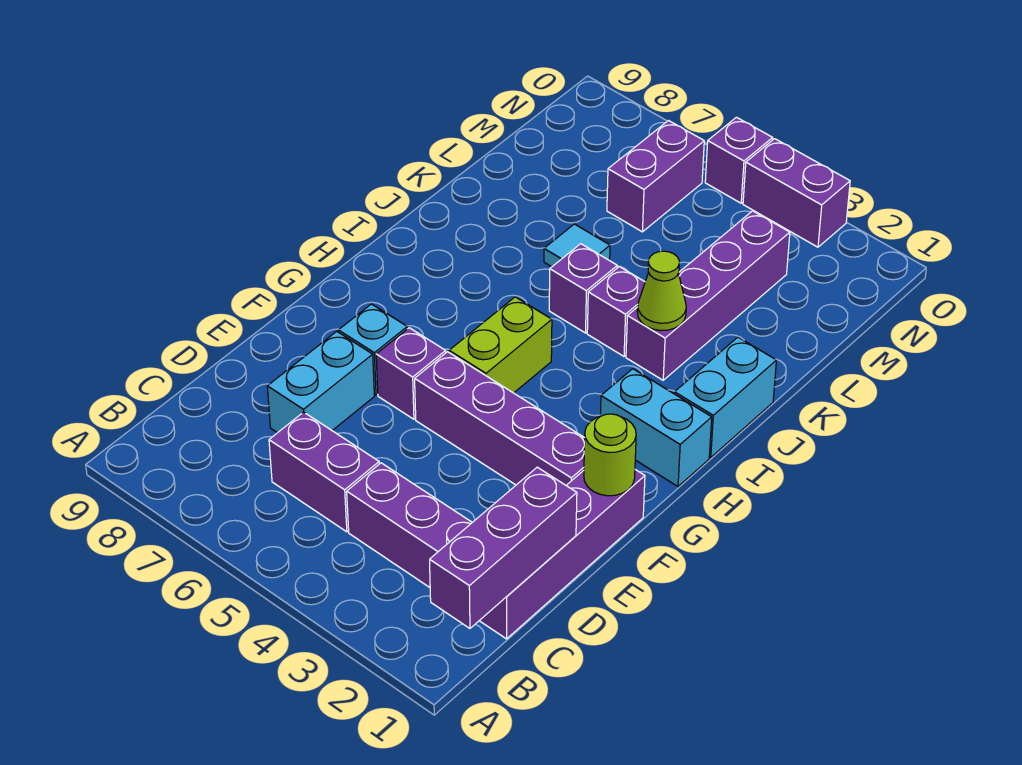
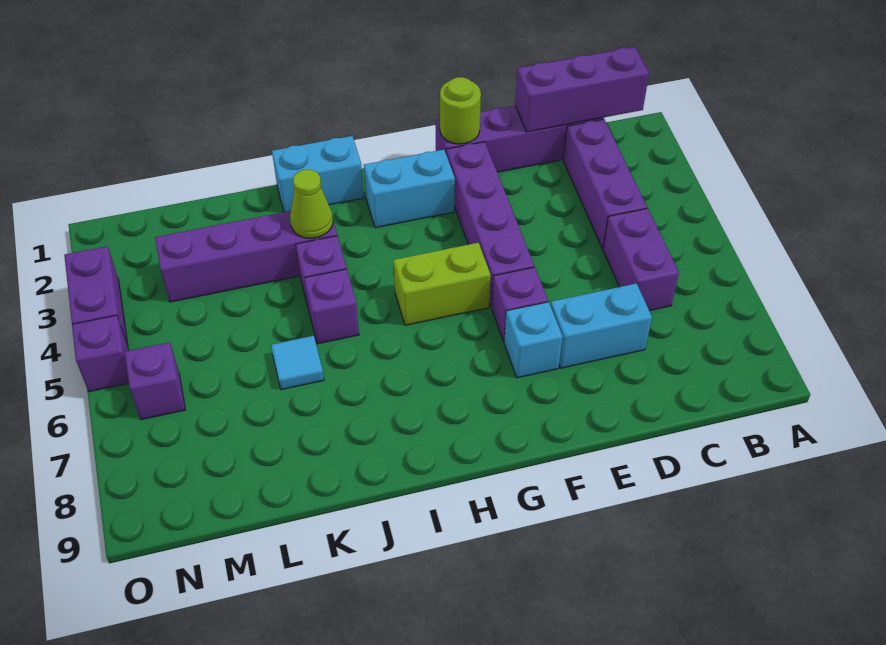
cyan brick H1:H2 level 1 -> cyan brick G2:H2 level 1
purple brick M6:N6 level 1 -> purple brick N6 level 1

